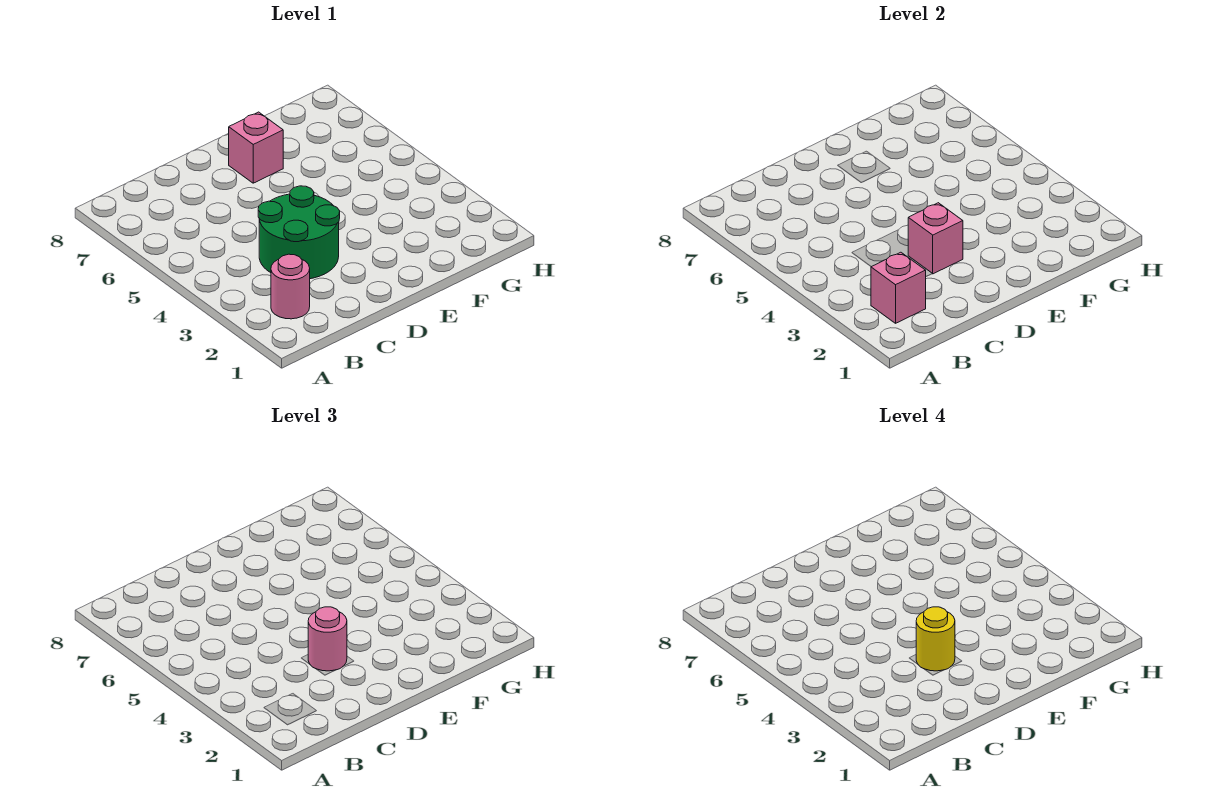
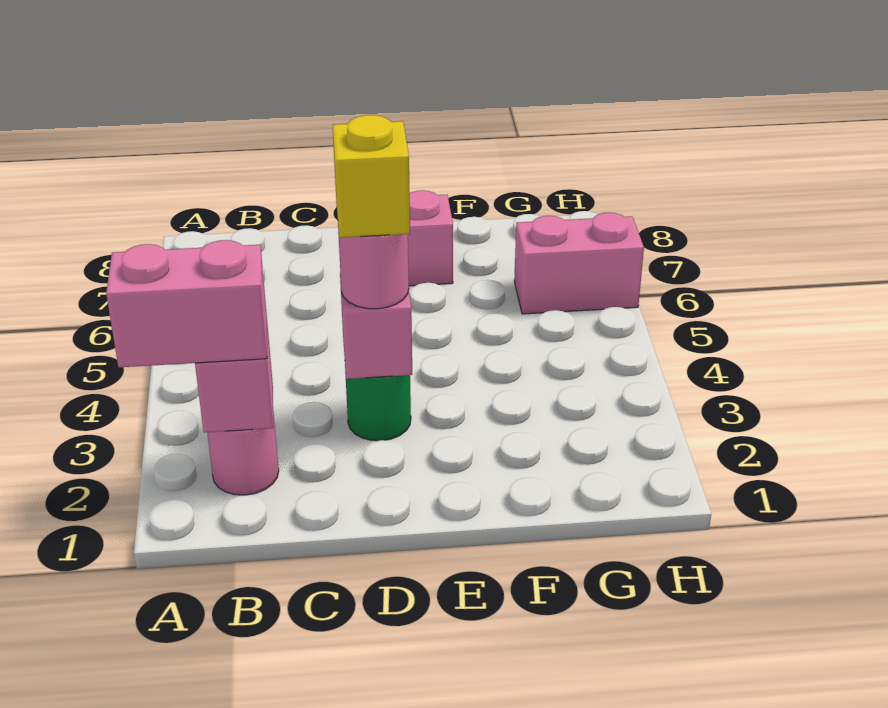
none -> pink brick A2:B2 level 3
green round brick C3:D4 level 1 -> green round brick D3 level 1
yellow round brick D3 level 4 -> yellow brick D3 level 4
none -> pink brick G6:H6 level 1

